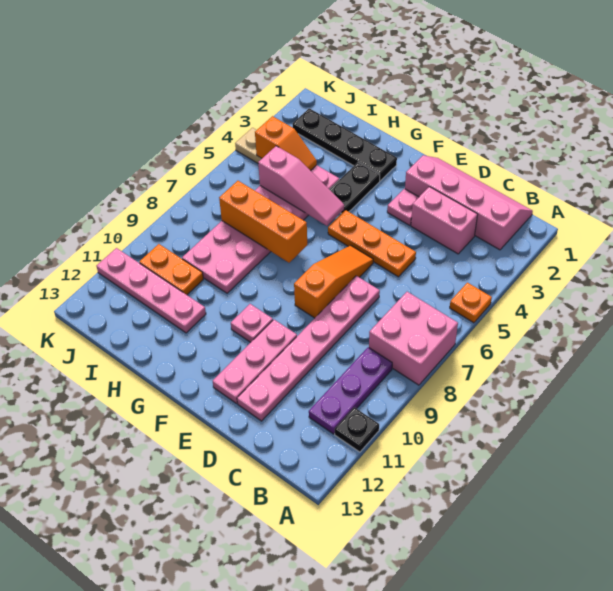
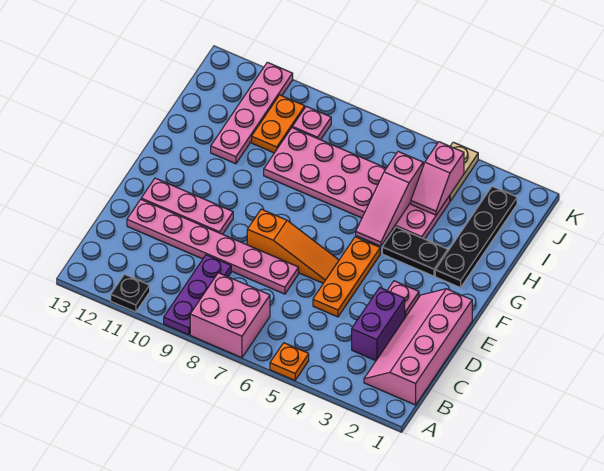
pink slope B1:E2 level 1 top 2 -> pink slope B1:E2 level 1 top 1
purple plate B9:B11 level 1 -> purple plate A9:C9 level 1
pink brick C3:D3 level 1 -> purple brick C3:D3 level 1
pink plate F10 level 1 -> pink plate J9 level 1
orange brick G7:I7 level 2 -> none
orange slope I4:J4 level 2 top J -> pink slope I4:J4 level 2 top J

